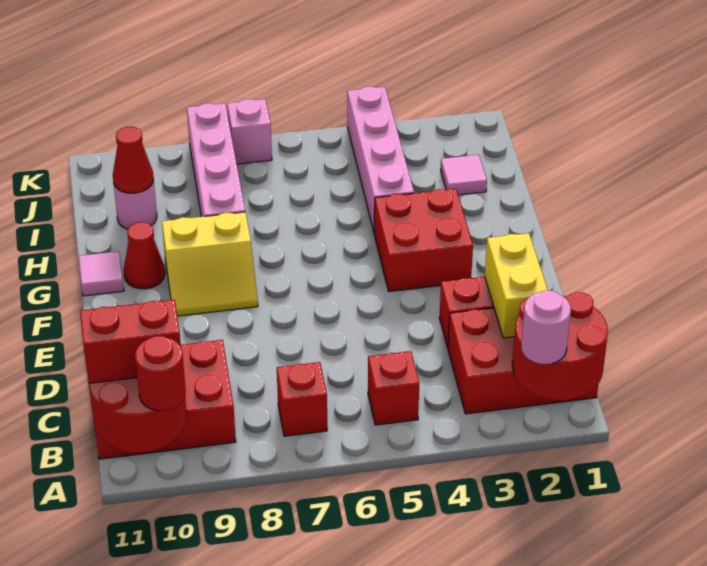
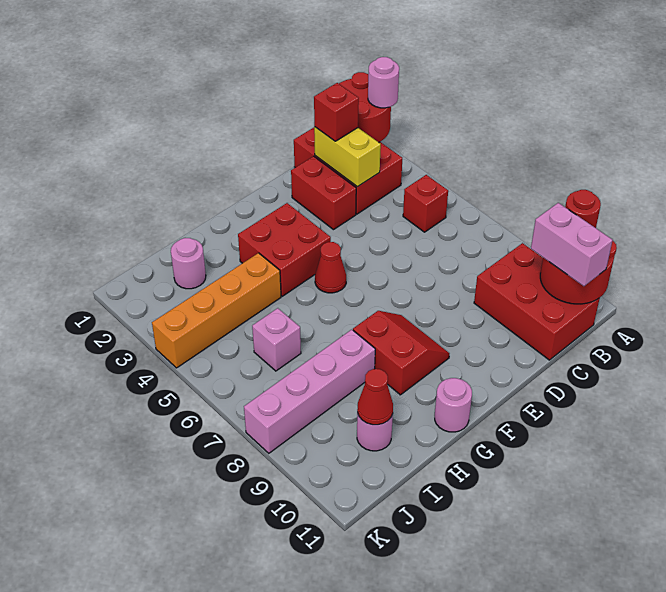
red brick B7 level 1 -> red brick C2 level 3
red brick B10:B11 level 3 -> pink brick B10:B11 level 3
yellow brick C2:D2 level 2 -> yellow brick C2:C3 level 2
yellow slope F8:G9 level 1 top G -> red slope F8:G9 level 1 top G
red cone G10 level 1 -> red cone F5 level 1
pink tile G11 level 1 -> pink round brick G11 level 1
pink brick H4:K4 level 1 -> orange brick H4:K4 level 1
pink tile I2 level 1 -> pink round brick I2 level 1
pink brick K7 level 1 -> pink brick I6 level 1

